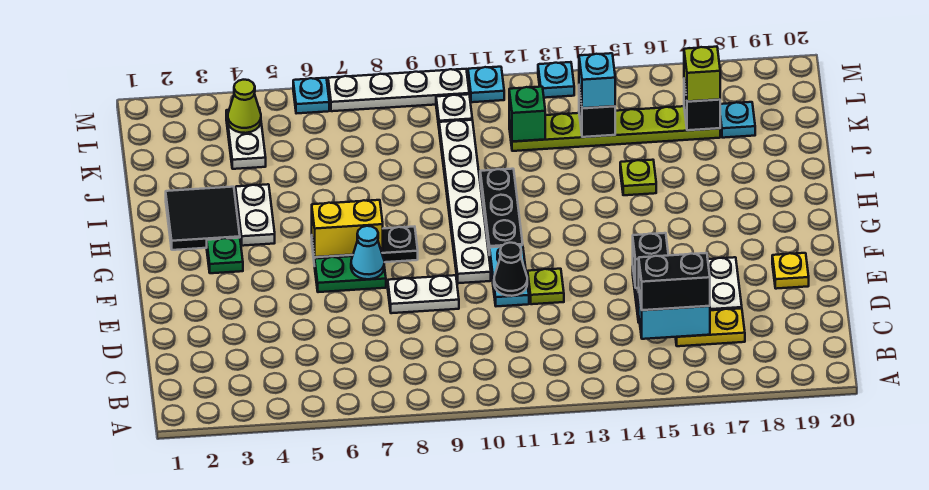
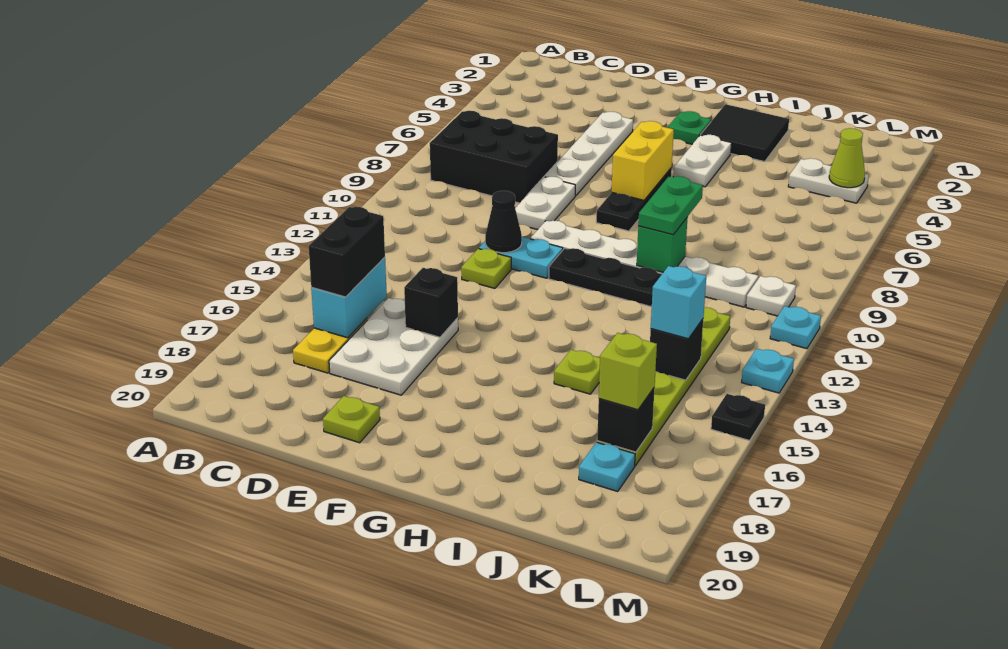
none -> black brick B7:D8 level 1
yellow plate E19 level 1 -> lime plate E19 level 1
green plate F6:F7 level 1 -> green plate I9:I10 level 3
cyan cone F7 level 2 -> none
white plate H4:I4 level 1 -> white plate H4:H5 level 1
green brick K12 level 2 -> green brick I10 level 2
cyan plate M6 level 1 -> none
white plate M7:M10 level 1 -> white plate E4:E7 level 1
none -> black plate M15 level 1

